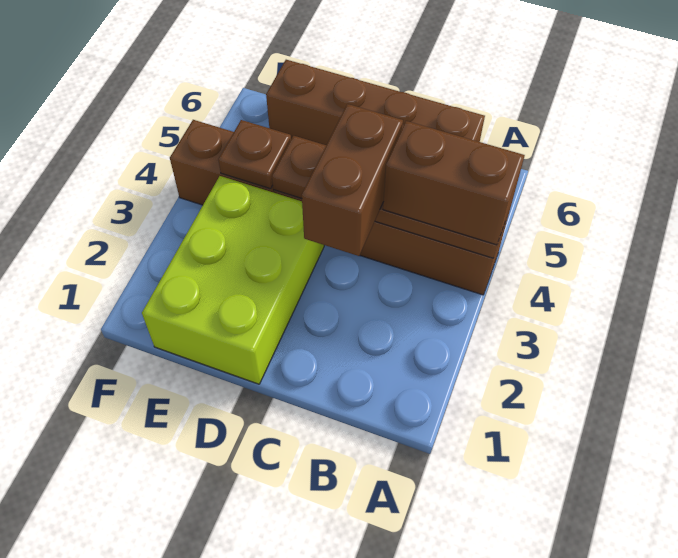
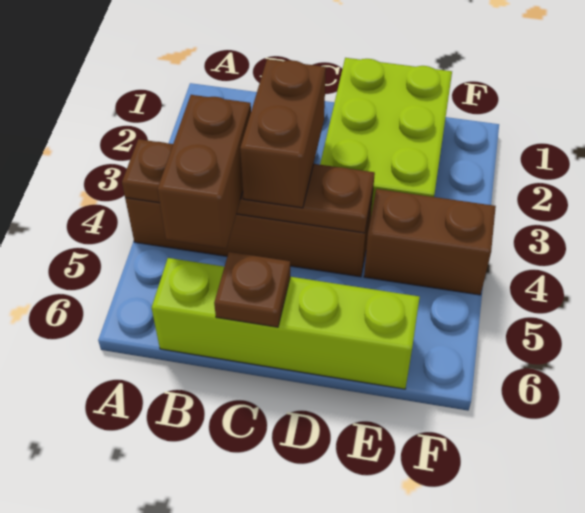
brown brick A4:B4 level 3 -> brown brick B4:B5 level 3
brown brick B6:E6 level 1 -> lime brick B6:E6 level 1
brown plate E4 level 2 -> brown plate C6 level 2

